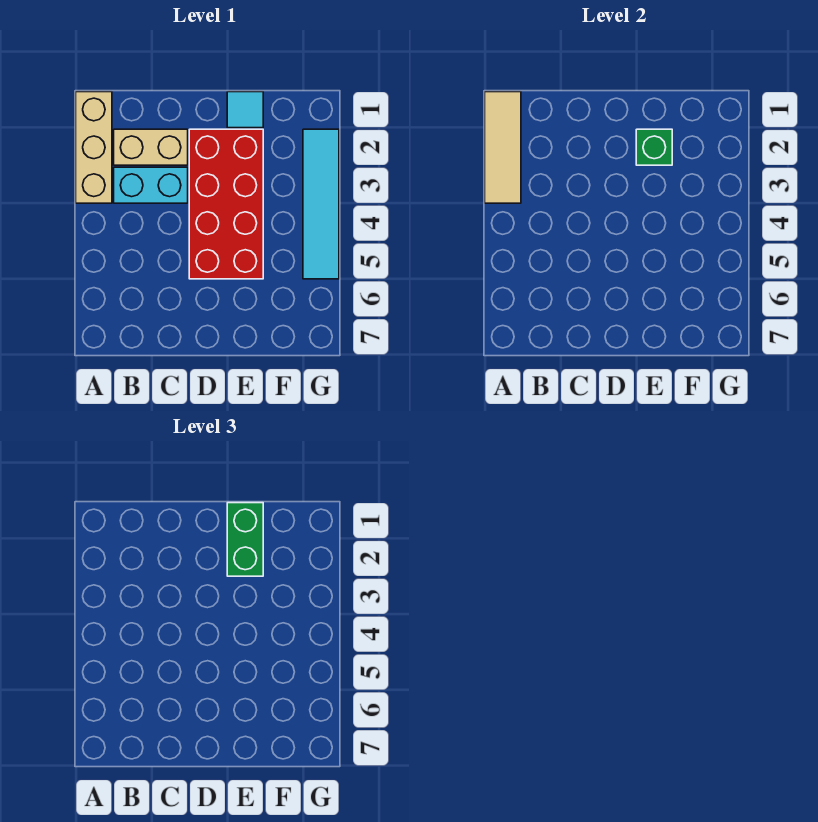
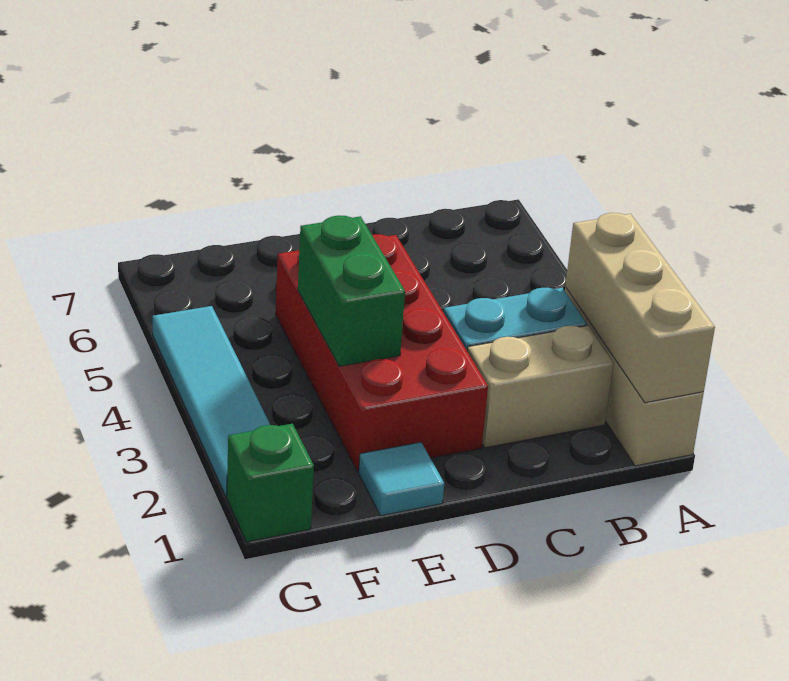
tan tile A1:A3 level 2 -> tan brick A1:A3 level 2
green brick E1:E2 level 3 -> green brick E3:E4 level 2
green brick E2 level 2 -> green brick G1 level 1

